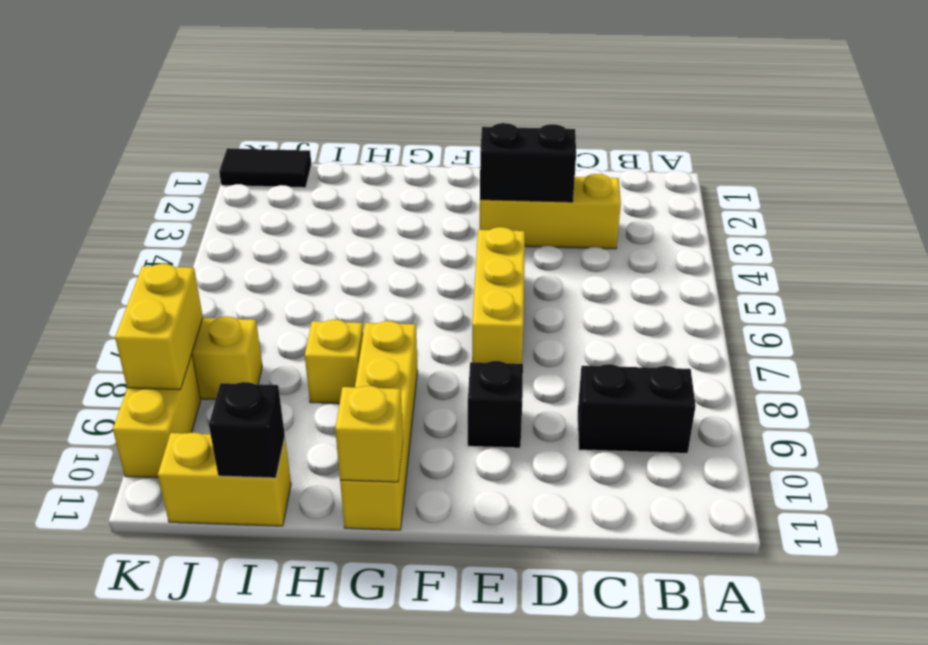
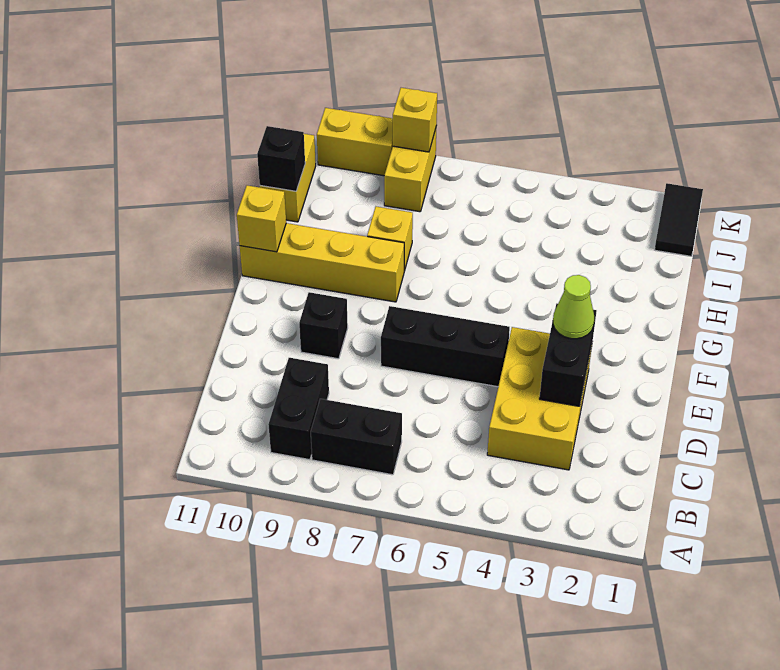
none -> black brick B7:B8 level 1
yellow brick C3:E3 level 1 -> yellow brick C3:E4 level 1
none -> lime cone E3 level 3
yellow brick E5:E7 level 1 -> black brick E5:E7 level 1
yellow brick K8:K9 level 2 -> yellow brick K8 level 2

